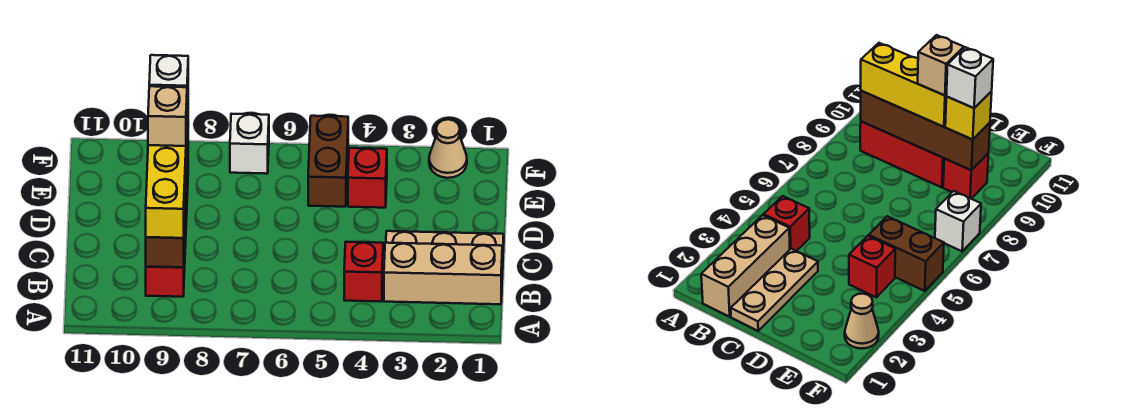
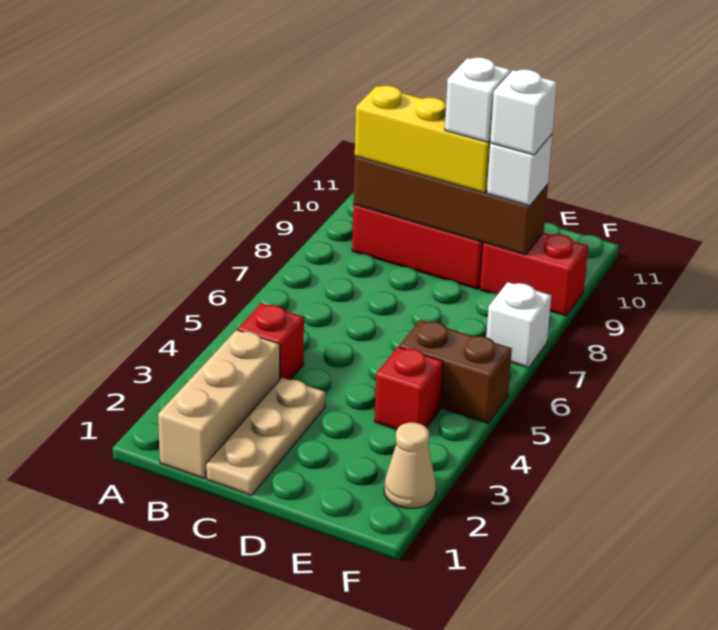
tan brick D9 level 4 -> white brick D9 level 4
red brick E9 level 1 -> red brick E9:F9 level 1
yellow brick E9 level 3 -> white brick E9 level 3

